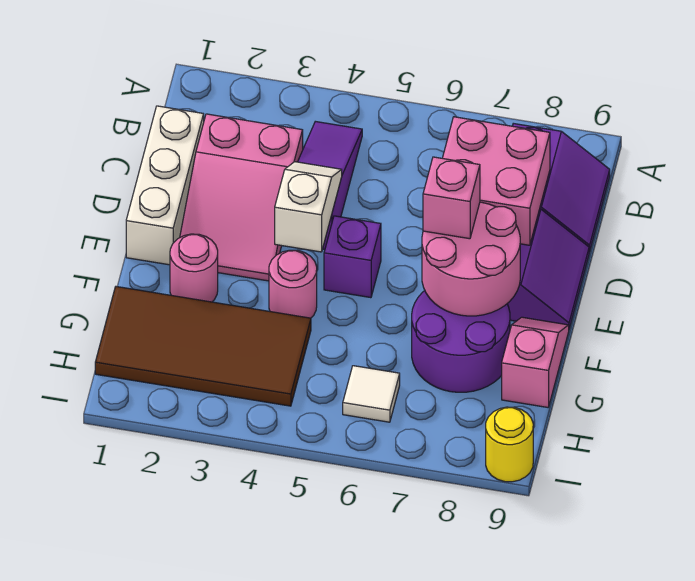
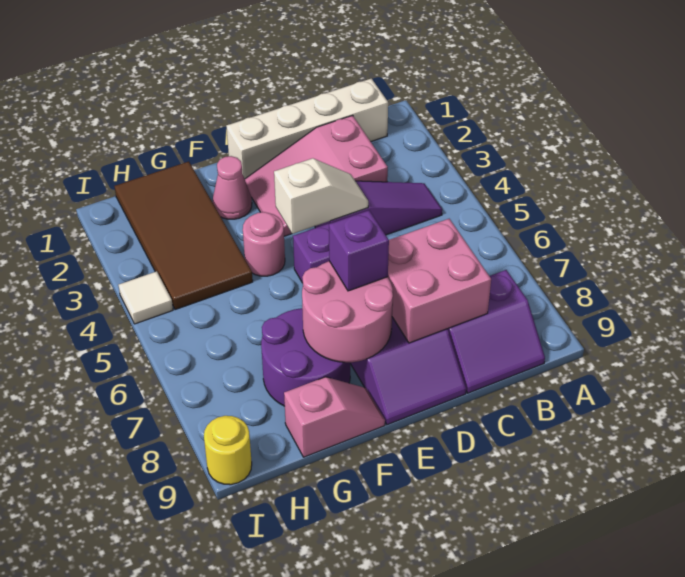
white brick C1:E1 level 1 -> white brick B1:E1 level 1
pink brick E7 level 3 -> purple brick E7 level 3
pink round brick F2 level 1 -> pink cone F2 level 1
white tile H6 level 1 -> white tile I4 level 1

